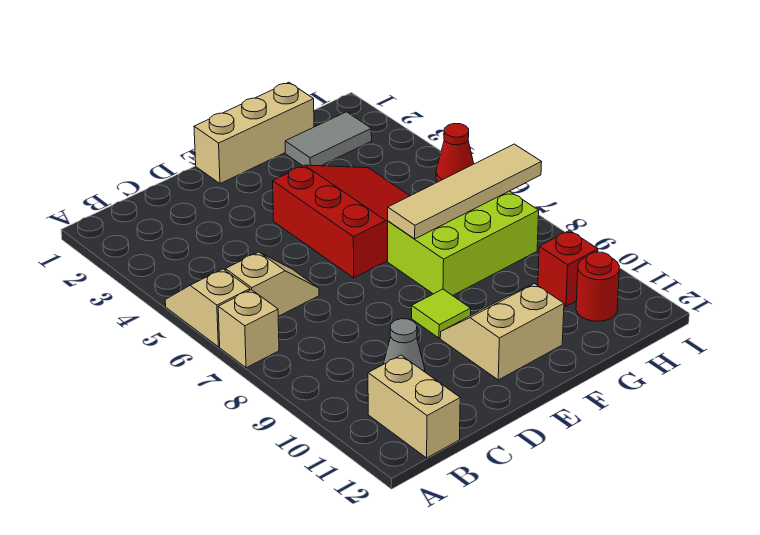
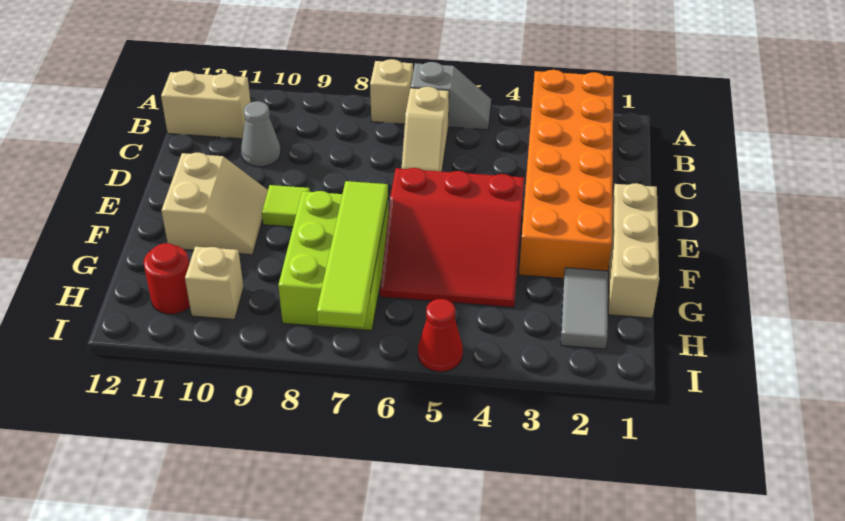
none -> orange brick A2:F3 level 1
tan slope A5:A6 level 1 top 6 -> grey slope A5:A6 level 1 top 6
tan tile F7:I7 level 2 -> lime tile F7:I7 level 2
red brick H10 level 1 -> tan brick H10 level 1

